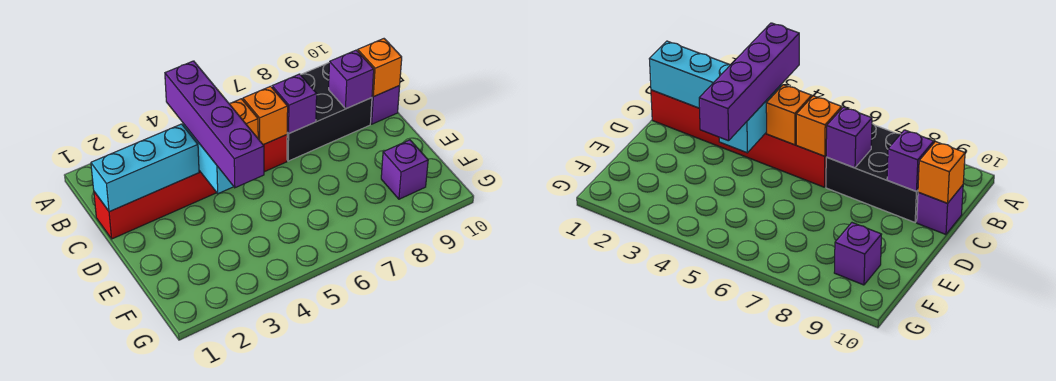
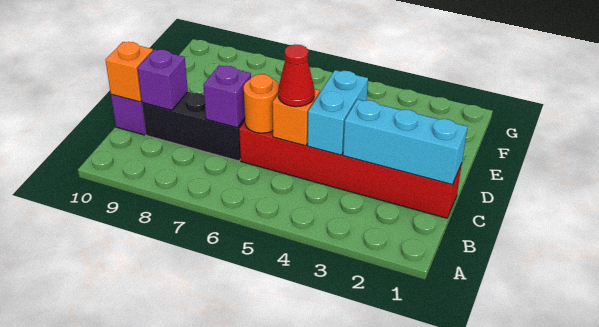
purple brick B4:E4 level 3 -> none
black brick B7:C9 level 1 -> black brick C7:C9 level 1
none -> red cone C5 level 3
orange brick C6 level 2 -> orange round brick C6 level 2
purple brick F9 level 1 -> none

